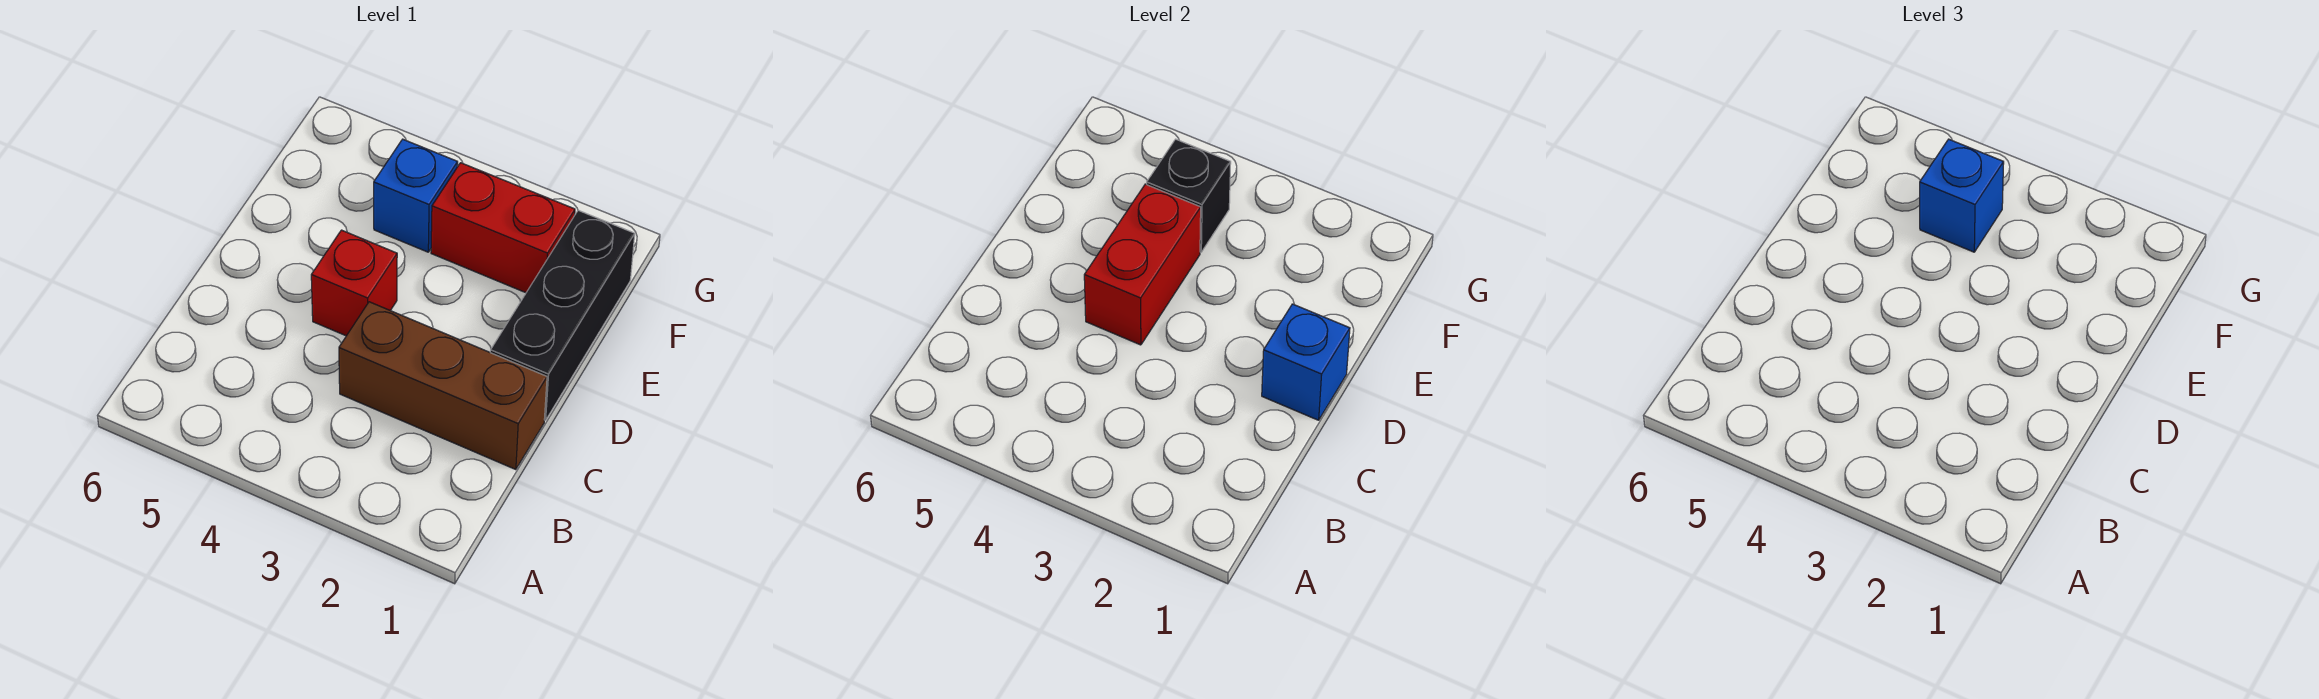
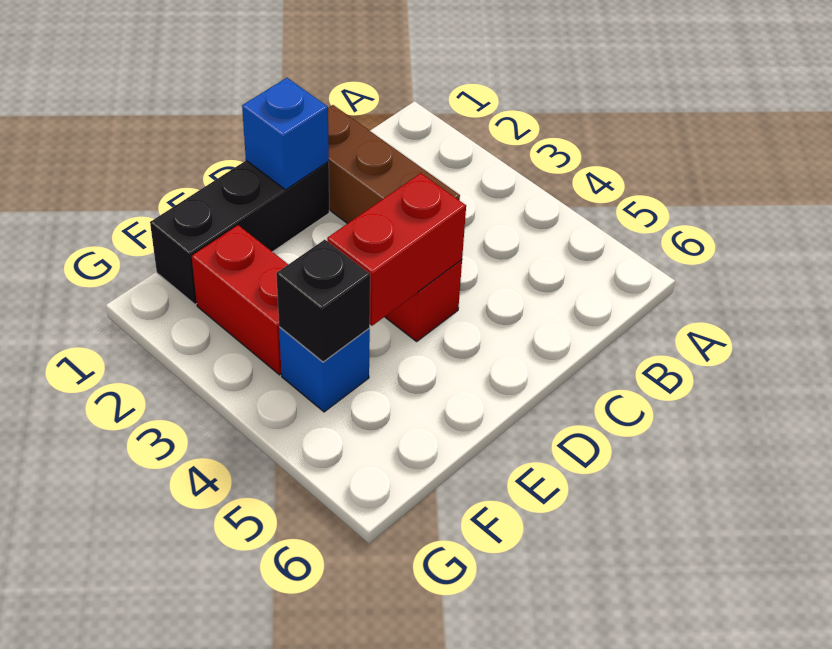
blue brick F4 level 3 -> none

